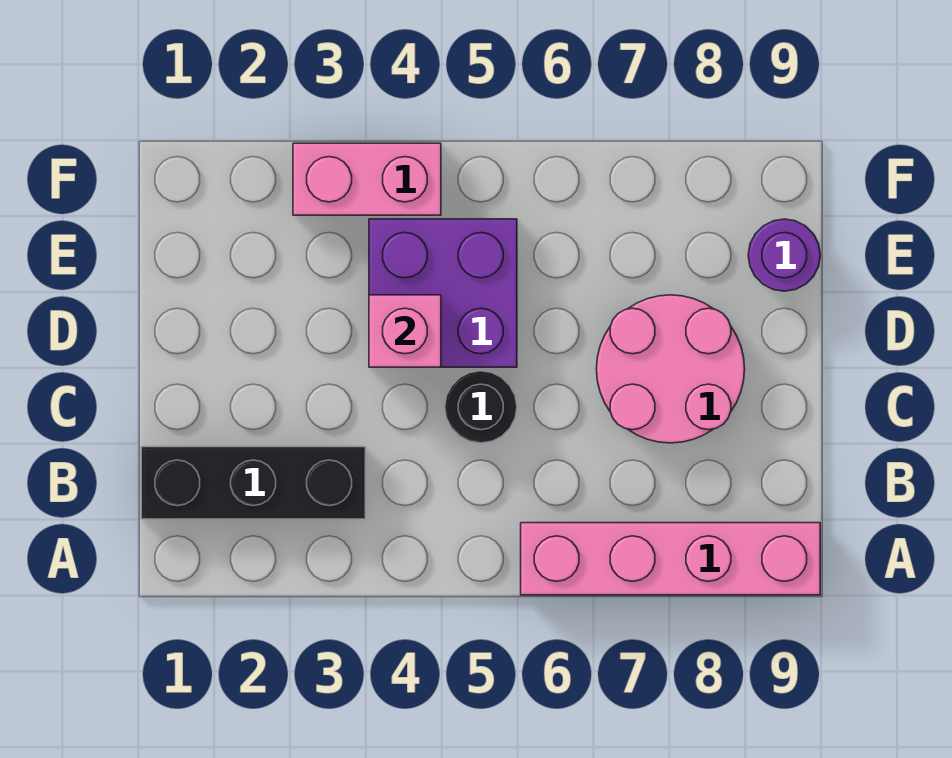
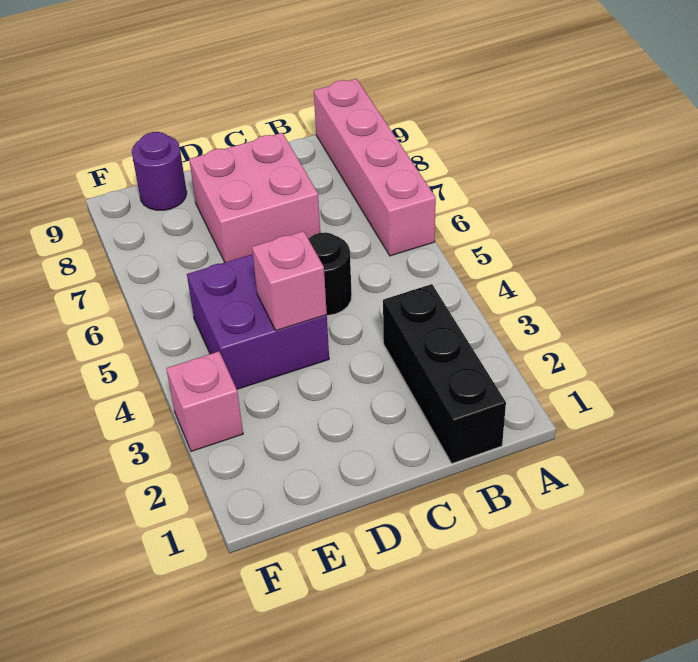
pink round brick C7:D8 level 1 -> pink brick C7:D8 level 1
pink brick F3:F4 level 1 -> pink brick F3 level 1

